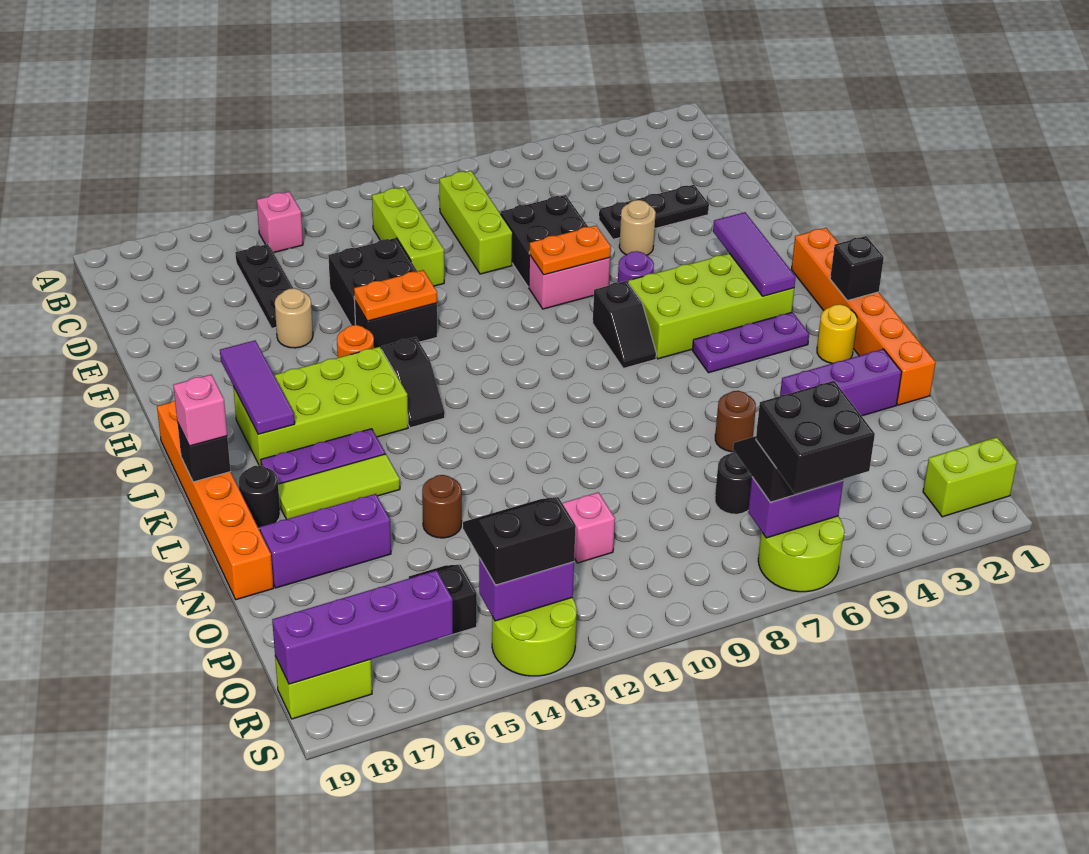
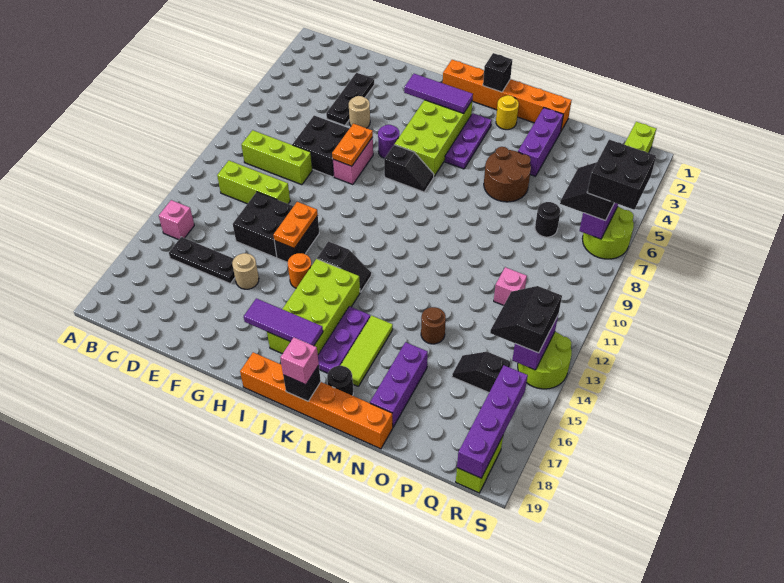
brown round brick N6 level 1 -> brown round brick M5:N6 level 1

